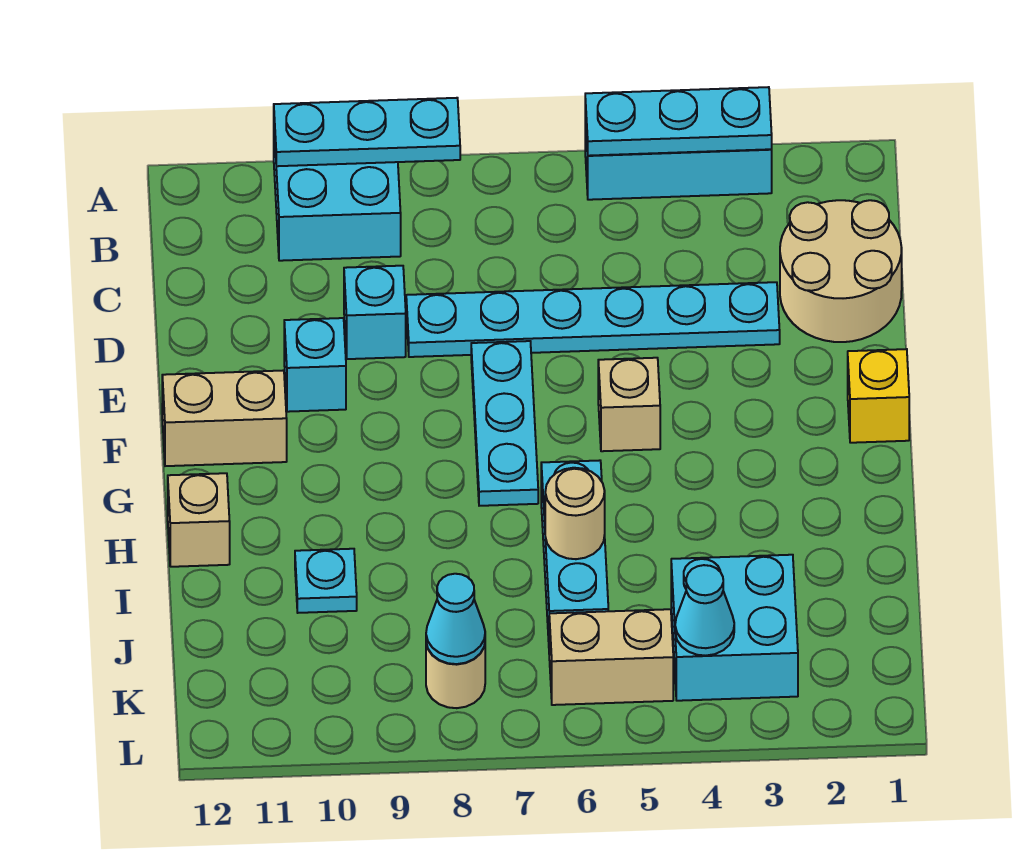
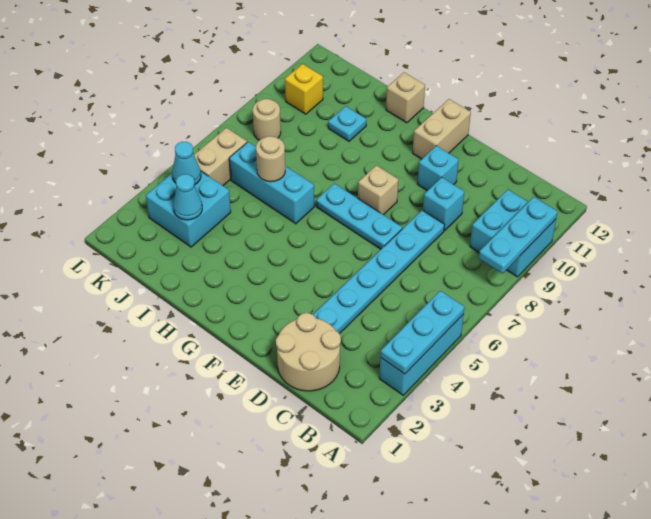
yellow brick F1 level 1 -> yellow brick K10 level 1
tan brick F5 level 1 -> tan brick F8 level 1
cyan cone K8 level 2 -> cyan cone J3 level 2

